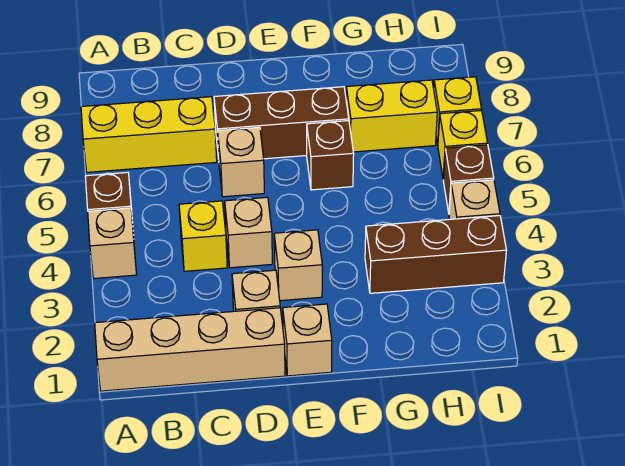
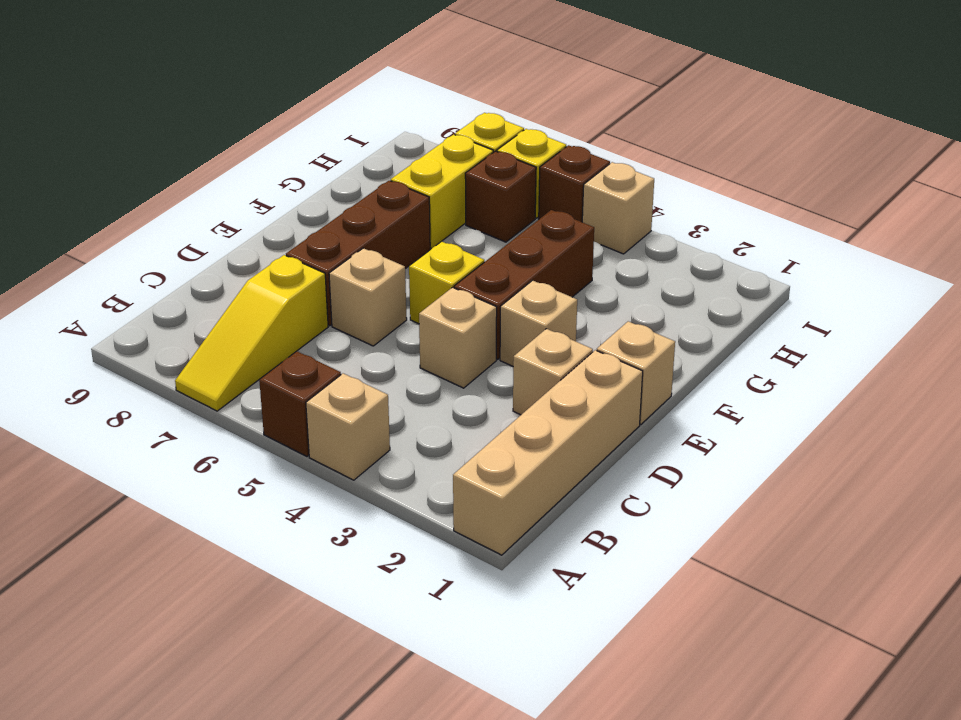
yellow brick A7:C7 level 1 -> yellow slope A7:C7 level 1 top C
yellow brick C4 level 1 -> yellow brick E5 level 1
brown brick F6 level 1 -> brown brick H6 level 1
brown brick G3:I3 level 1 -> brown brick E4:G4 level 1

